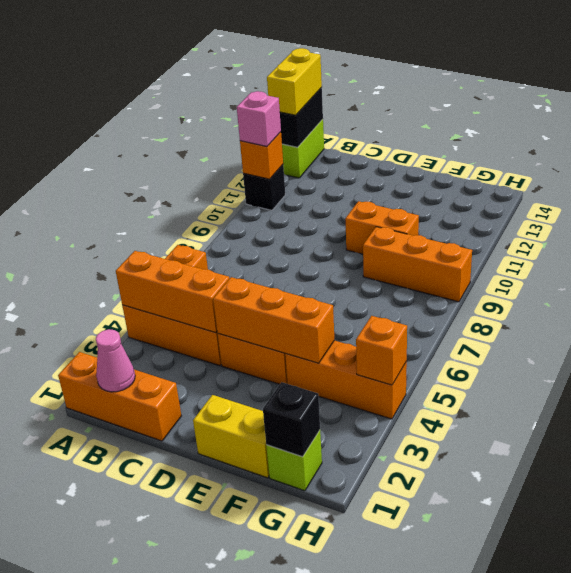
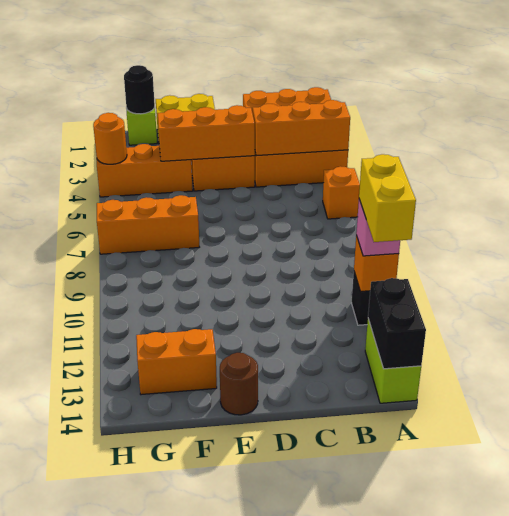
yellow brick A13:A14 level 3 -> yellow brick A11:A12 level 4
pink cone B1 level 2 -> none
orange brick E10:F10 level 1 -> orange brick F13:G13 level 1
none -> brown round brick E14 level 1
orange brick F9:H9 level 1 -> orange brick F7:H7 level 1
black brick G1 level 2 -> black round brick G1 level 2
orange brick H4 level 2 -> orange round brick H4 level 2

